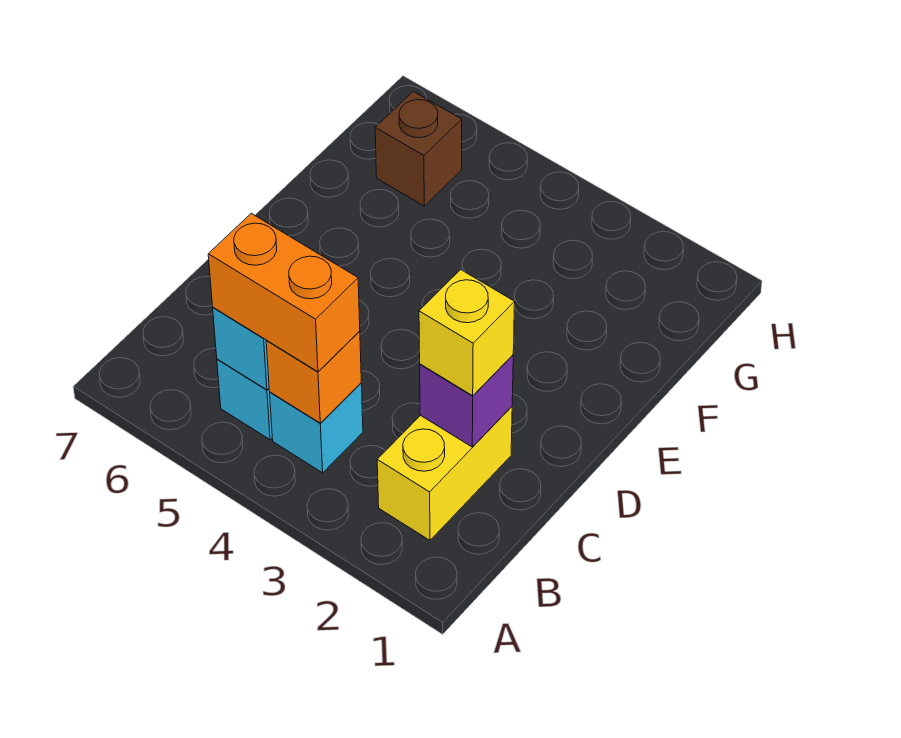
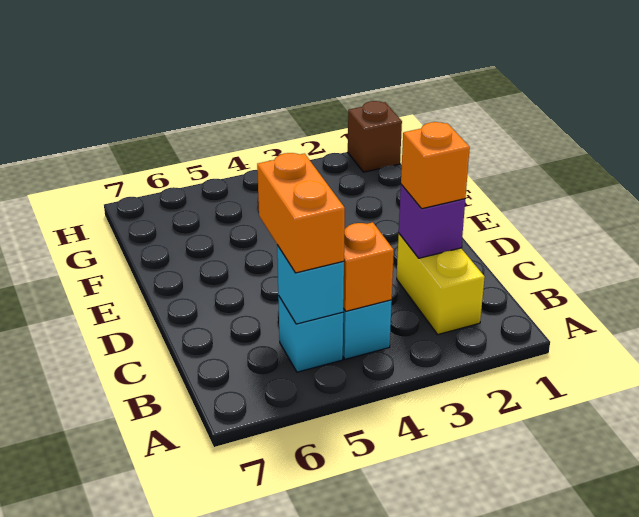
orange brick B4:B5 level 3 -> orange brick B5:C5 level 3
yellow brick C2 level 3 -> orange brick C2 level 3
brown brick G6 level 1 -> brown brick H1 level 1

